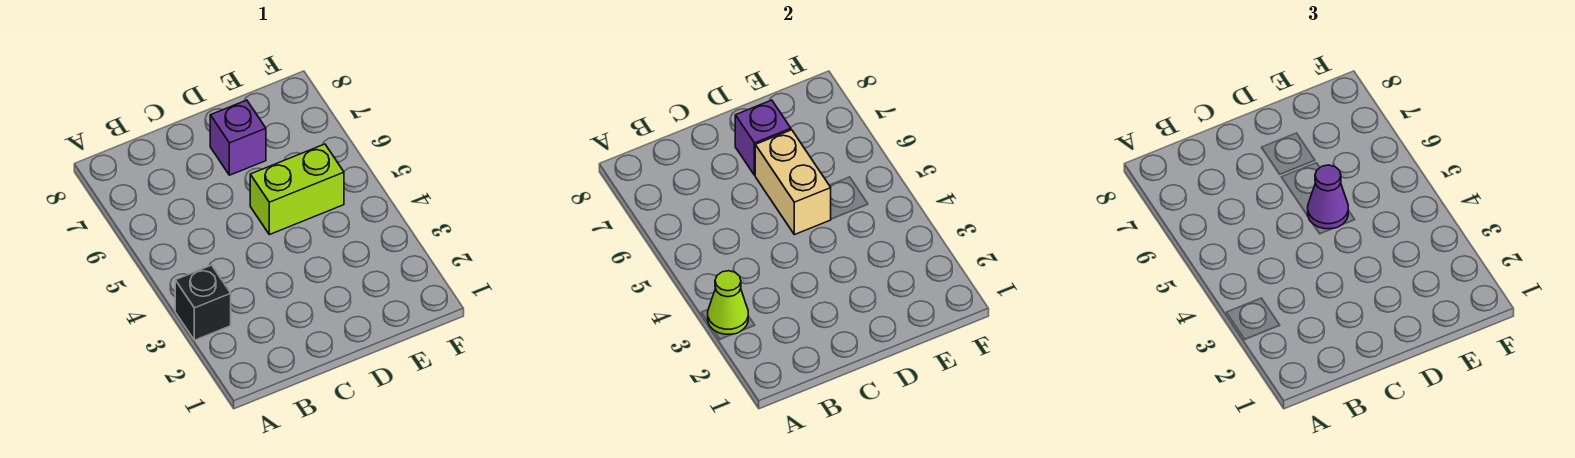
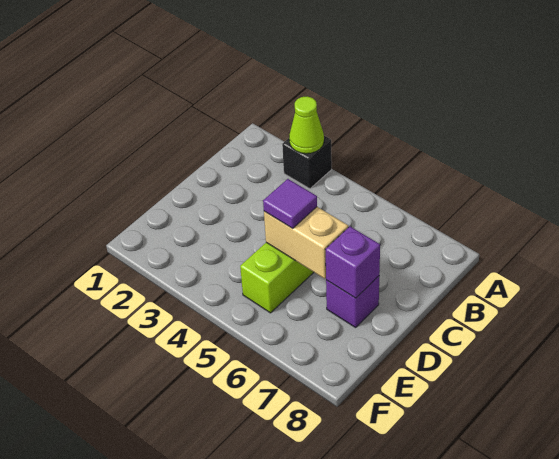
purple cone D5 level 3 -> purple tile D5 level 3

